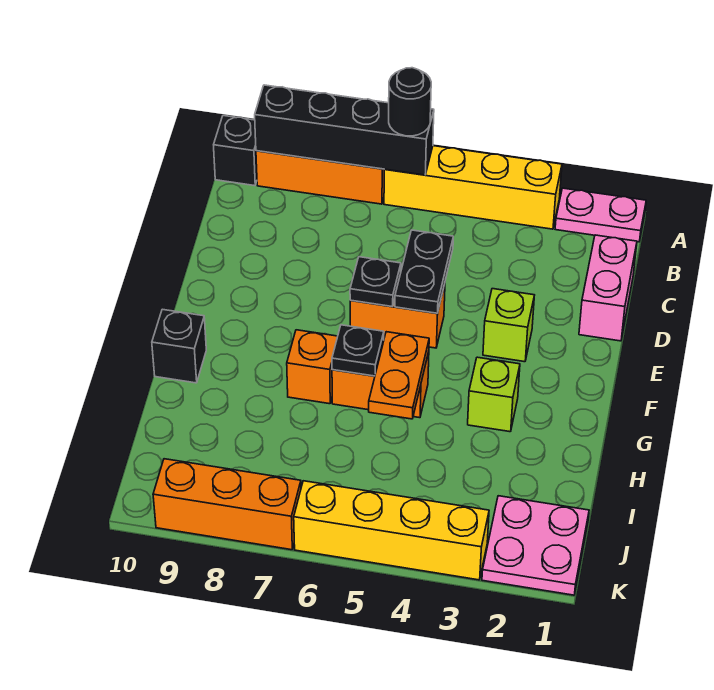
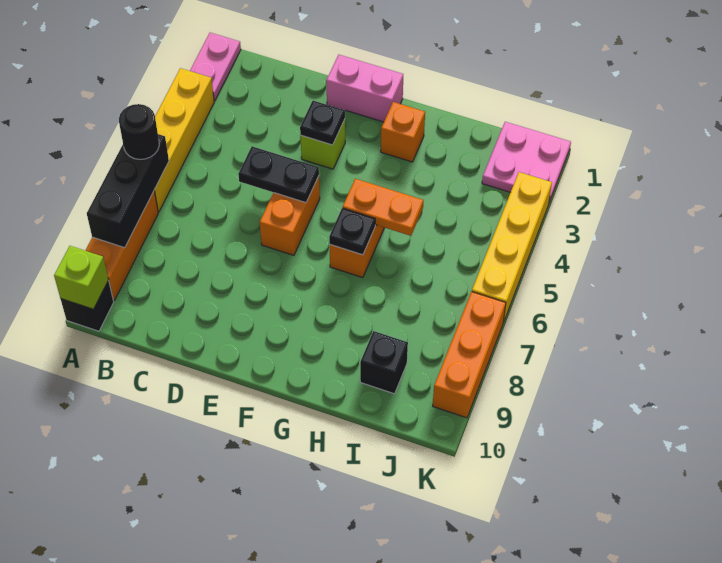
black brick A6:A9 level 2 -> black brick A6:A8 level 2
pink brick C1:D1 level 1 -> pink brick E1:F1 level 1
black plate E6 level 2 -> black plate E3 level 2
lime brick G3 level 1 -> lime brick A10 level 2
orange brick G7 level 1 -> orange brick G2 level 1
black brick G10 level 1 -> black brick I9 level 1

